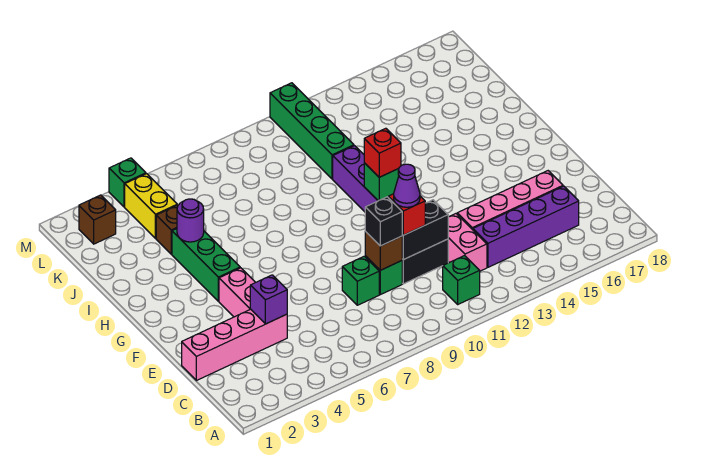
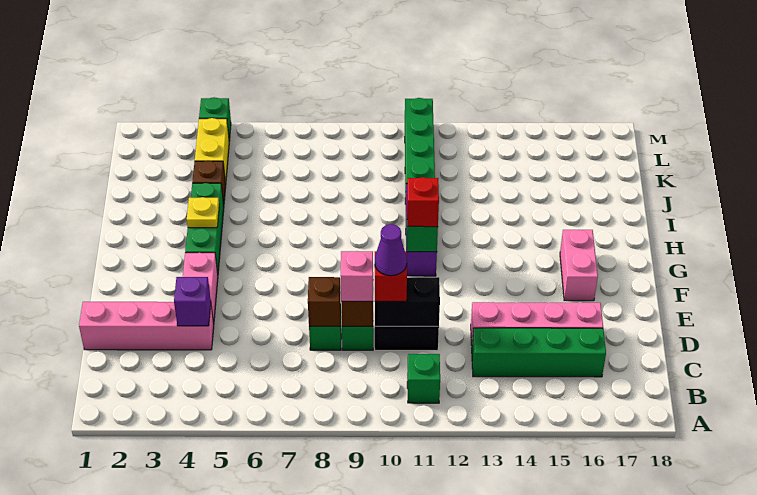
pink brick C12:D12 level 1 -> pink brick F16:G16 level 1
purple brick C13:C16 level 1 -> green brick C13:C16 level 1
black brick D9 level 3 -> pink brick D9 level 3
none -> yellow plate H4 level 2
purple round brick I4 level 2 -> none
brown brick L2 level 1 -> brown brick D8 level 2

